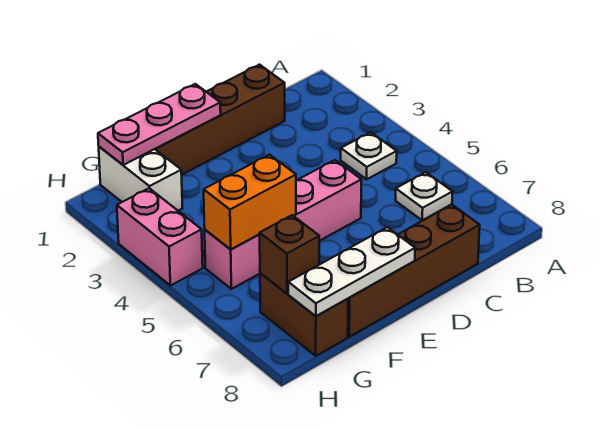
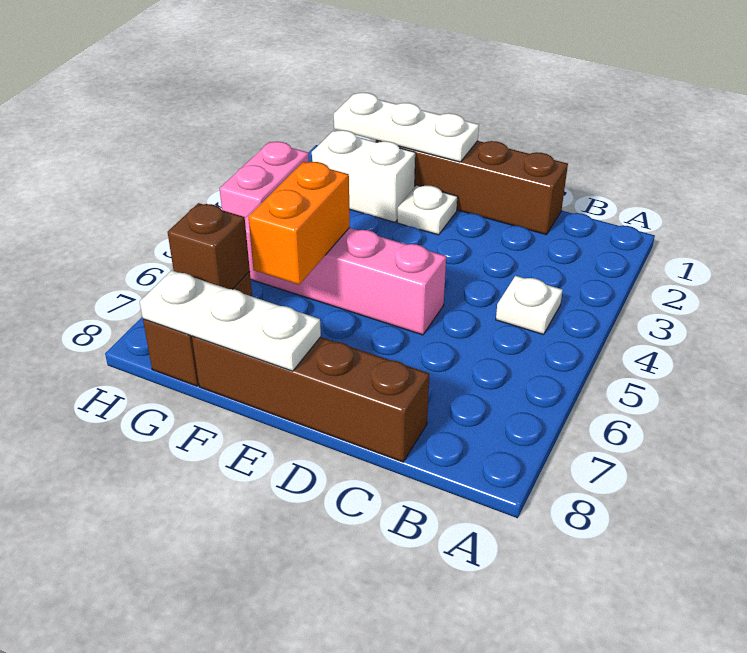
white plate B6 level 1 -> white plate E2 level 1
pink plate E1:G1 level 2 -> white plate E1:G1 level 2
orange brick F5:G5 level 2 -> orange brick F5:F6 level 2
white brick G1:G2 level 1 -> white brick F2:G2 level 1

